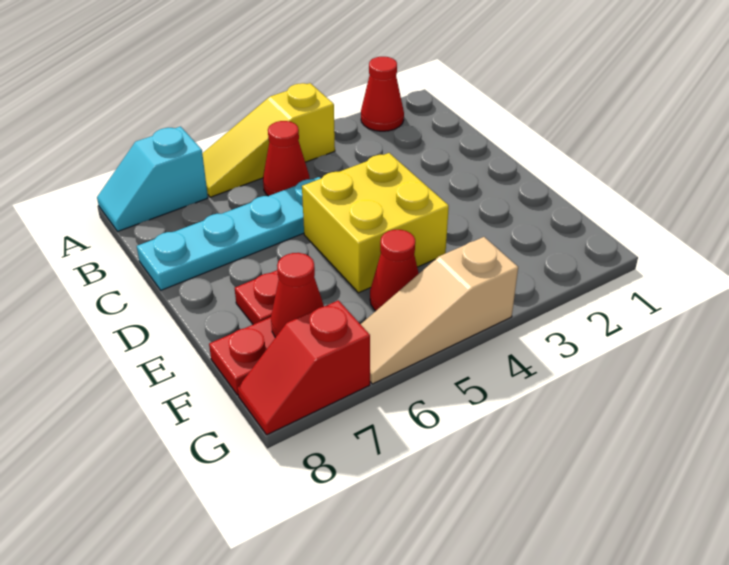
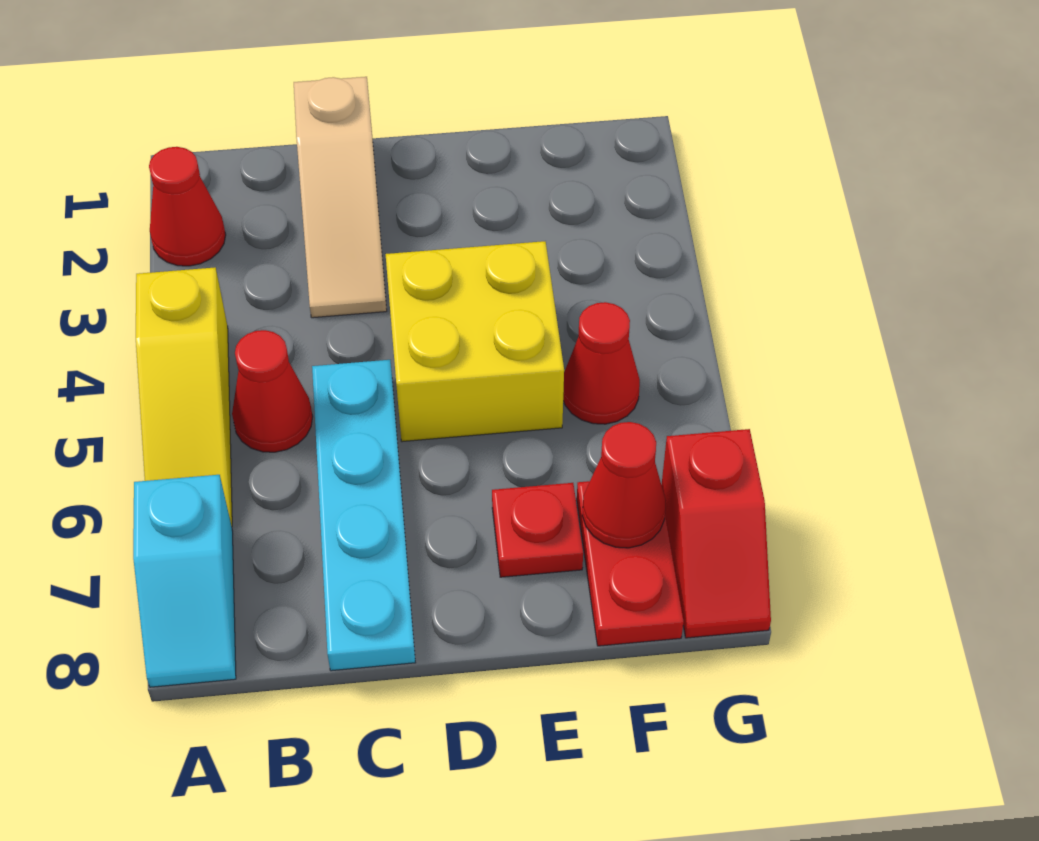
tan slope G4:G6 level 1 top 4 -> tan slope C1:C3 level 1 top 1

